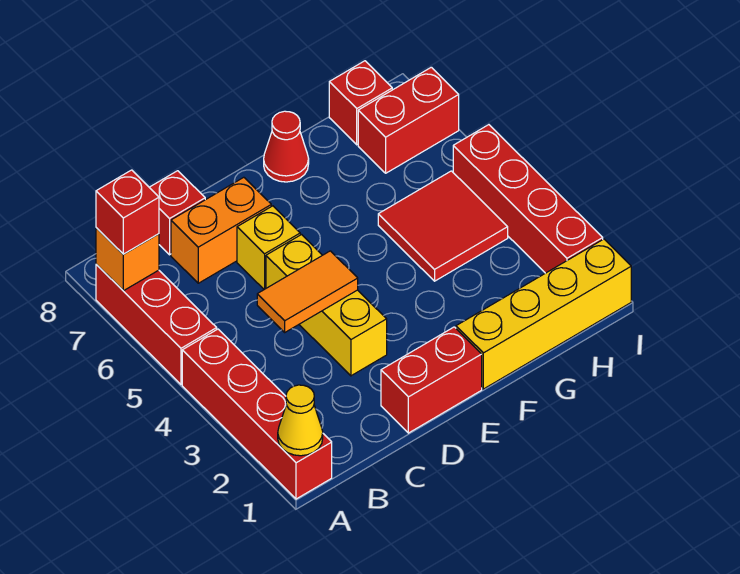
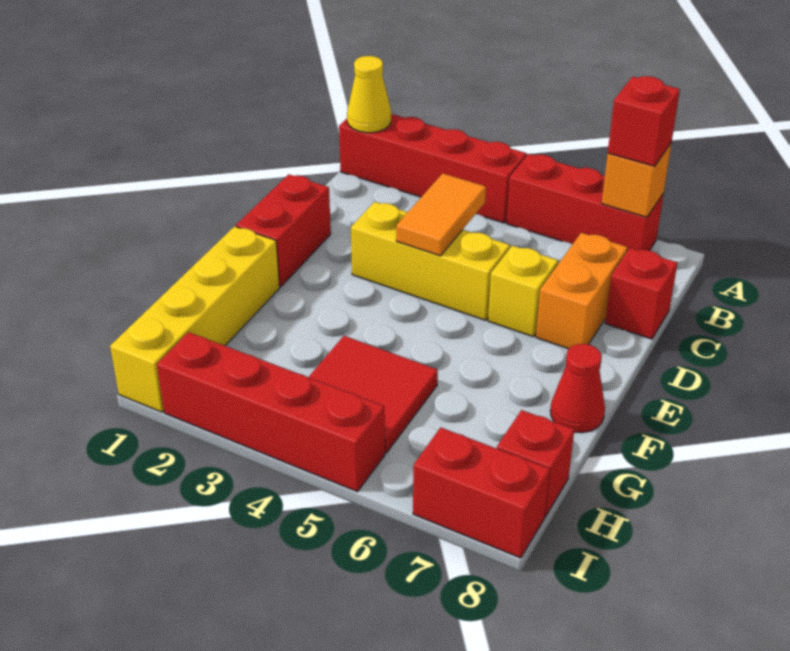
red brick H7:I7 level 1 -> red brick I7:I8 level 1

